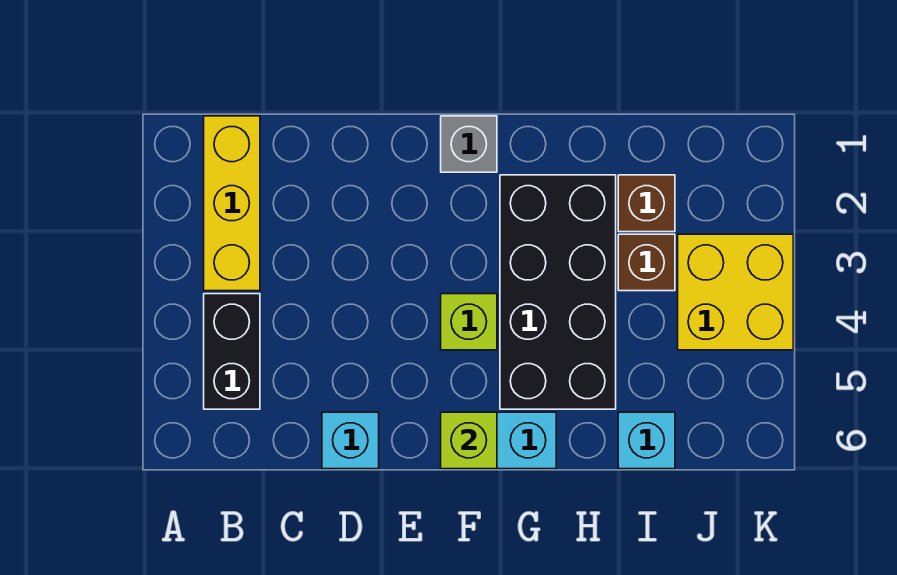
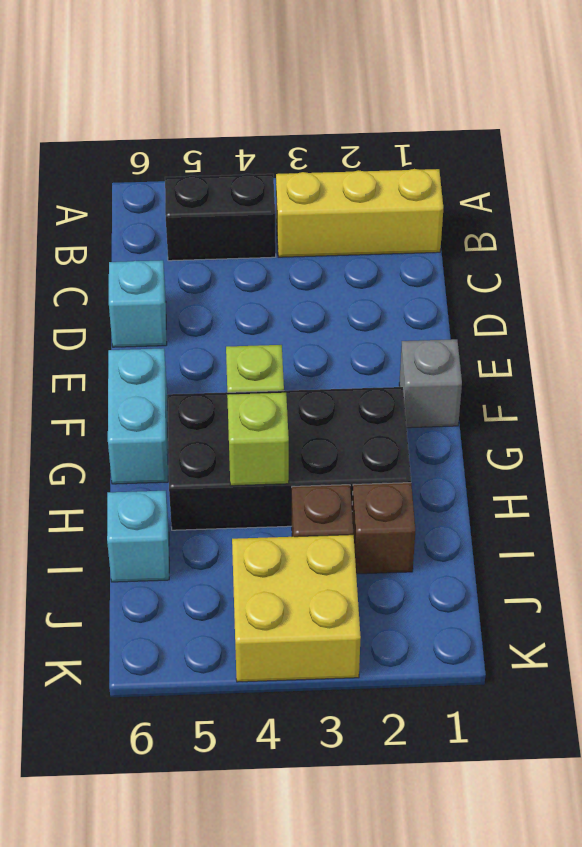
lime brick F6 level 2 -> lime brick H4 level 2

